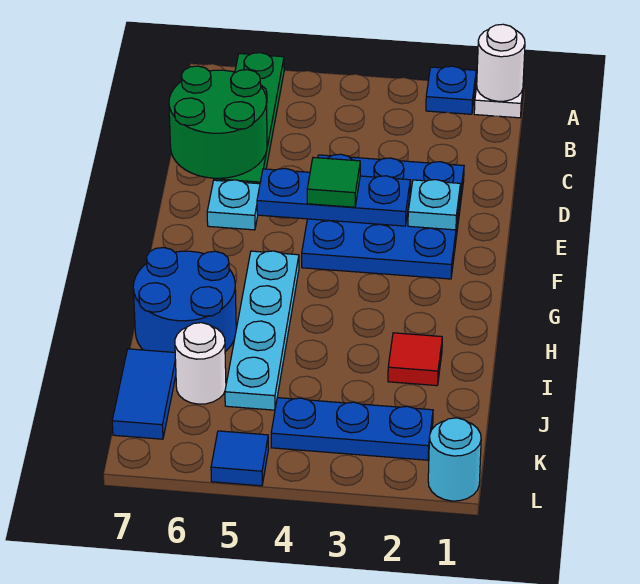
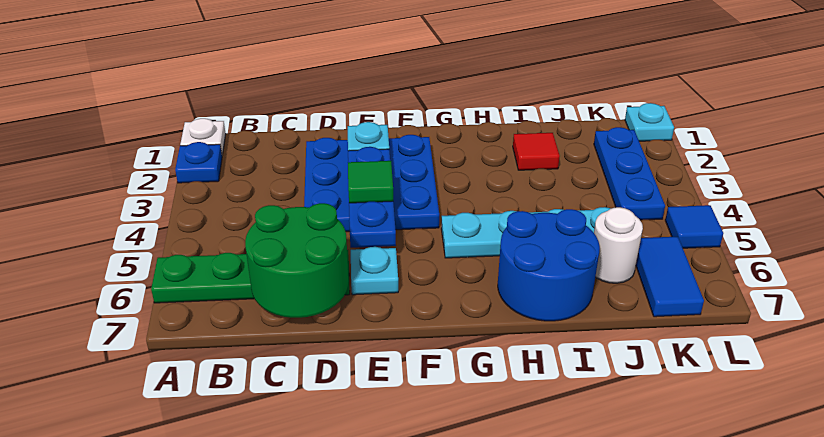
white round brick A1 level 2 -> none
blue tile J7:K7 level 1 -> blue tile K6:K7 level 1
cyan round brick L1 level 1 -> cyan plate L1 level 1

